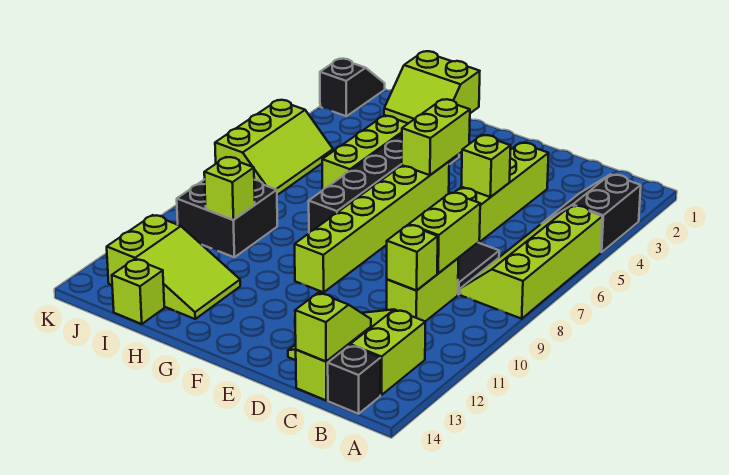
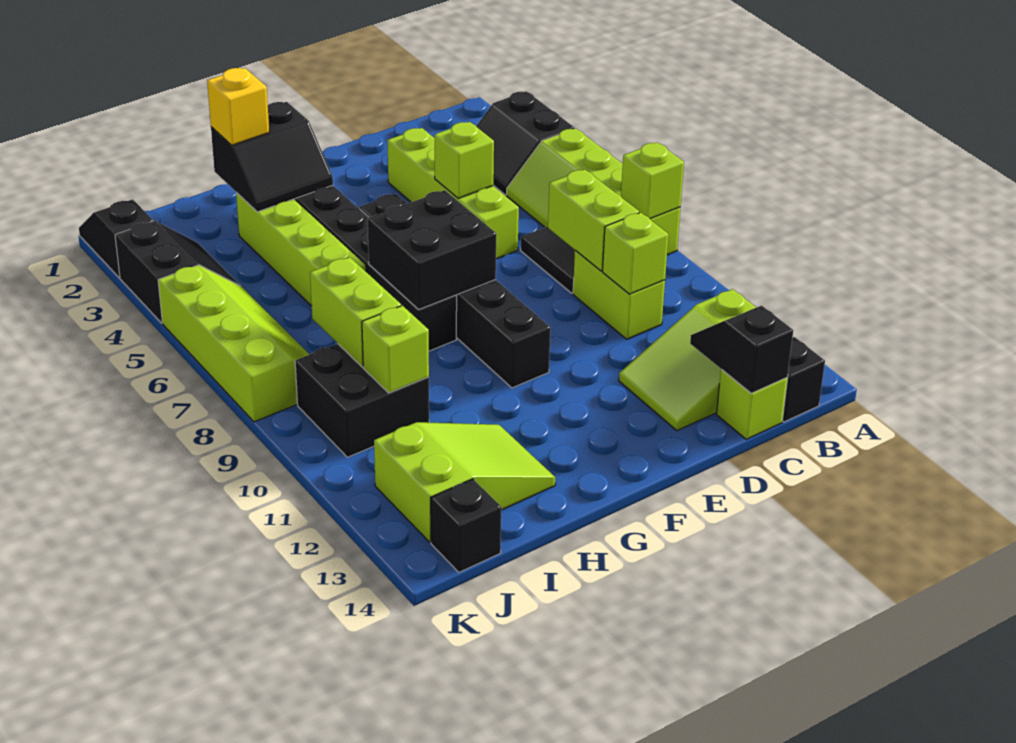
lime slope C13:C14 level 2 top 14 -> black slope C13:C14 level 2 top 14
lime brick F4:F5 level 2 -> lime brick I8:I9 level 2
lime brick F5:F10 level 1 -> black brick F5:F10 level 1
none -> black brick F7:G8 level 2
lime slope G2:H3 level 2 top 2 -> black slope G2:H3 level 2 top 2
none -> yellow brick H2 level 3
lime brick I14 level 1 -> lime brick A8 level 2
none -> black slope J3:K4 level 1 top K
lime slope J5:K7 level 1 top K -> lime slope J5:K8 level 1 top K
none -> black brick J14 level 1

